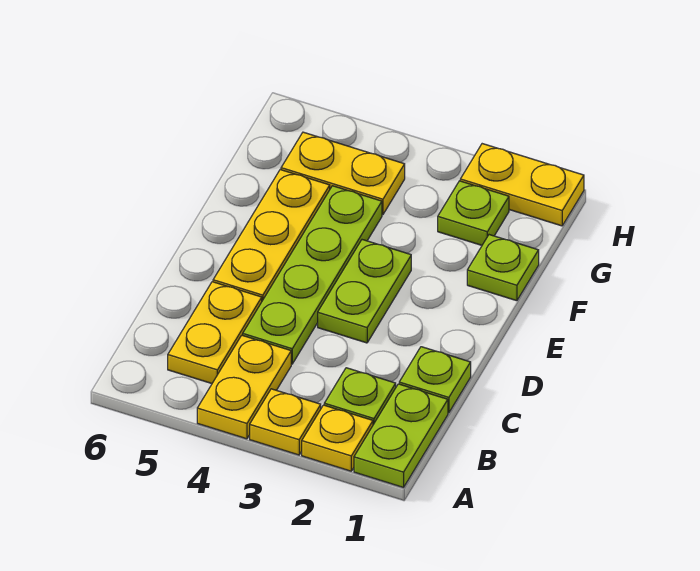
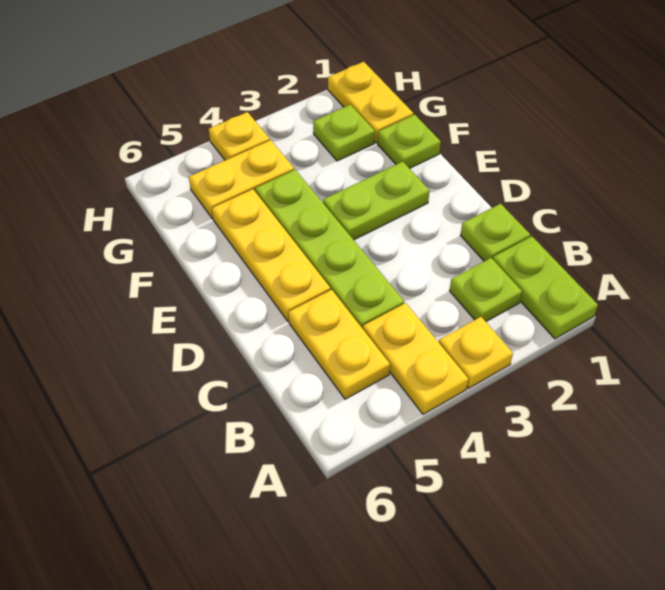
yellow plate A2 level 1 -> yellow plate H4 level 1
lime plate D3:E3 level 1 -> lime plate E2:E3 level 1
yellow plate H1:H2 level 1 -> yellow plate G1:H1 level 1

